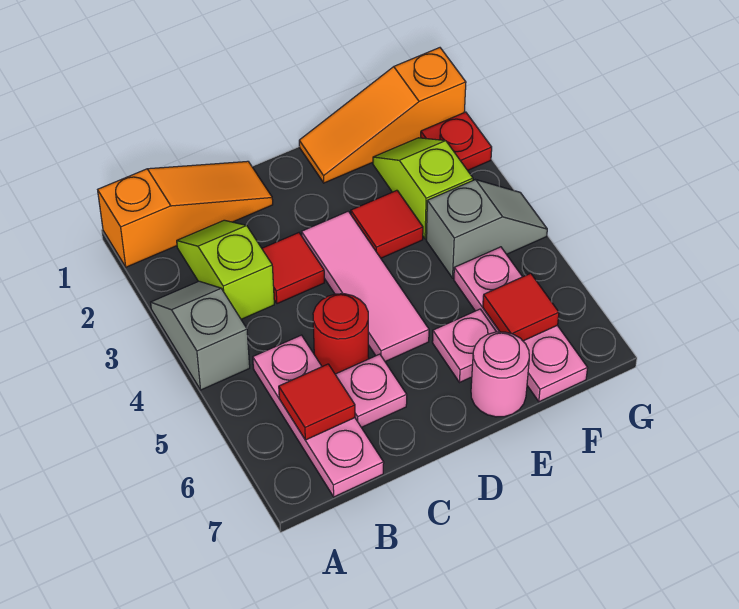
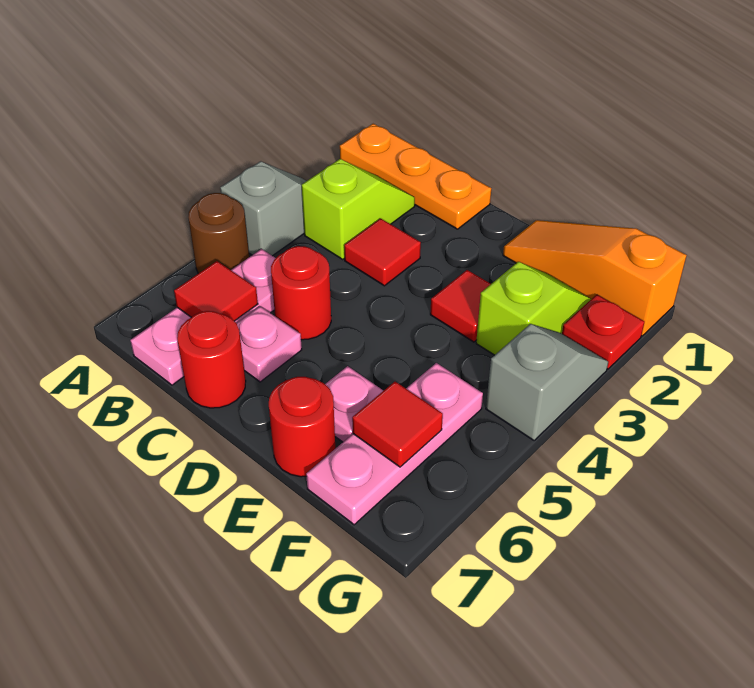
orange slope A1:C1 level 1 top A -> orange plate A1:C1 level 1
none -> brown round brick A5 level 1
none -> red round brick C7 level 1
pink tile D3:D5 level 1 -> none
pink round brick E7 level 1 -> red round brick E7 level 1
grey slope F4:G4 level 1 top F -> grey slope G3:G4 level 1 top 4

